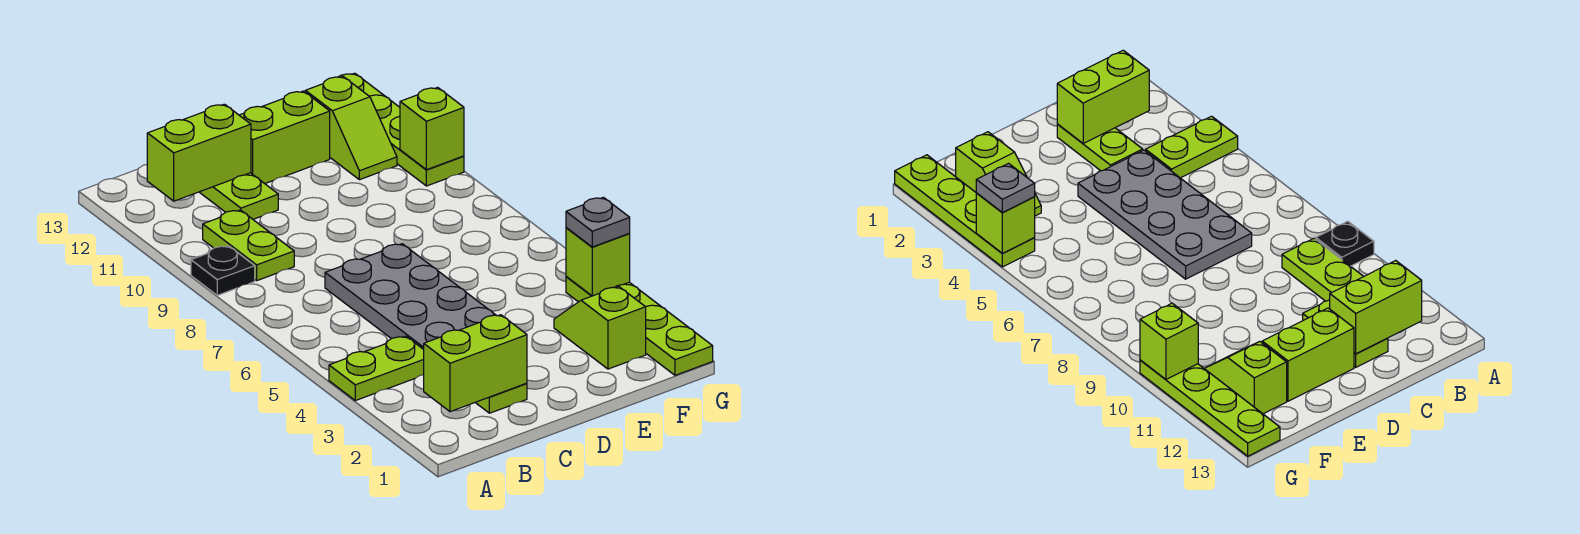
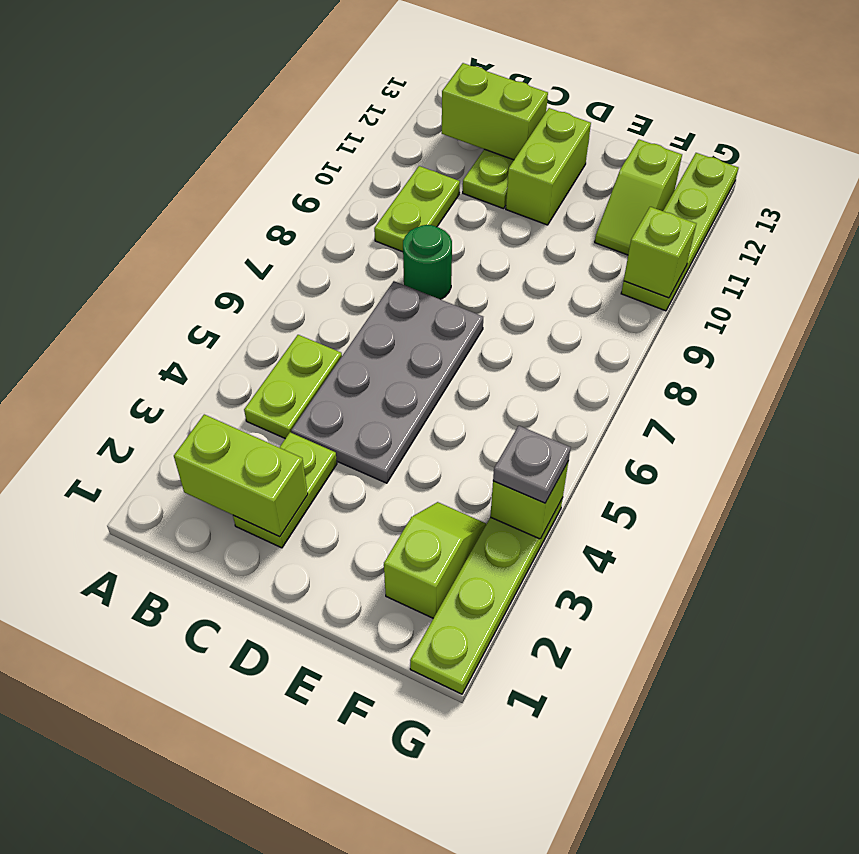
lime plate A4:B4 level 1 -> lime plate B4:B5 level 1
black plate A9 level 1 -> none
none -> green round brick C8 level 1
lime brick D12:E12 level 1 -> lime brick D11:D12 level 1

